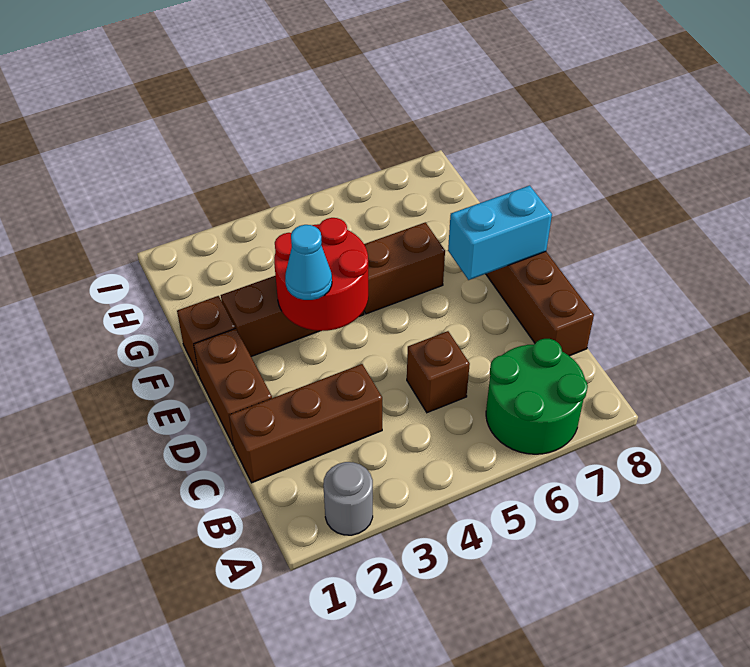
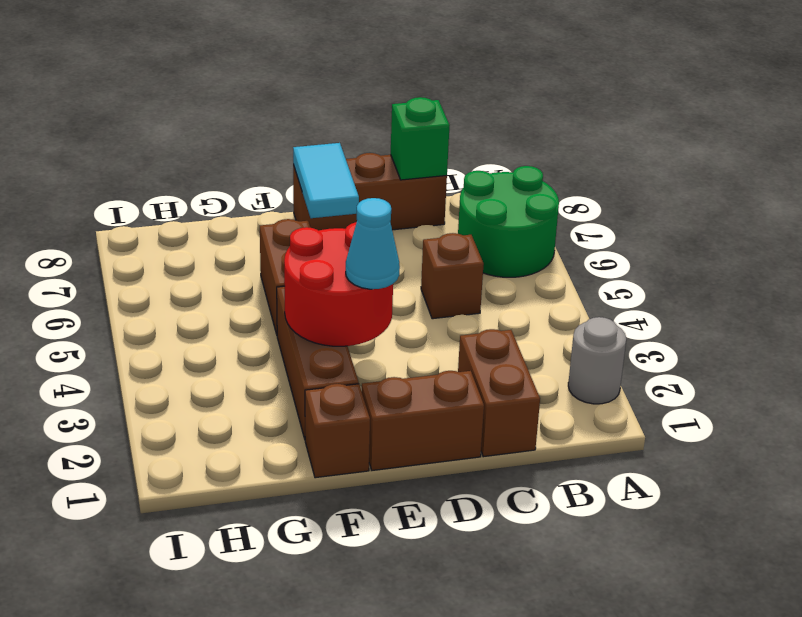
brown brick C1:C3 level 1 -> brown brick C1:C2 level 1
none -> green brick C8 level 2
cyan brick E7:E8 level 2 -> cyan tile E7:E8 level 2

